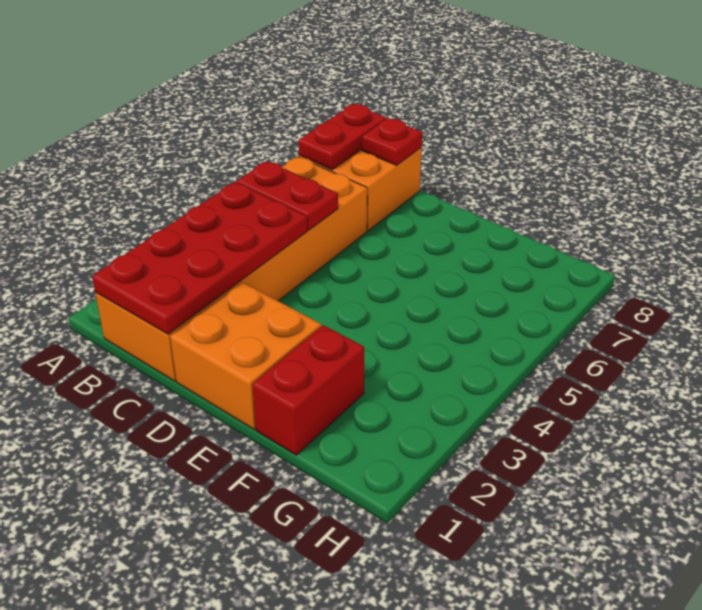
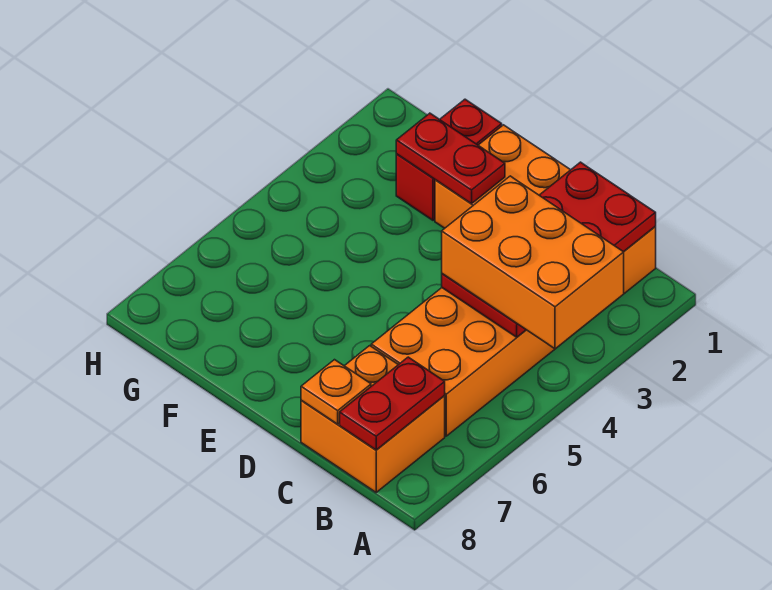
none -> orange brick A3:C4 level 3
red plate B5:C5 level 2 -> red plate E2:F2 level 2
red plate C8 level 2 -> orange plate C8 level 2

